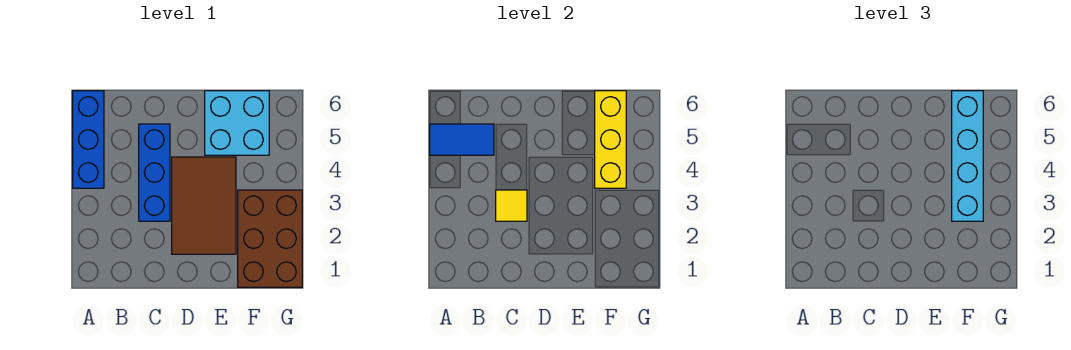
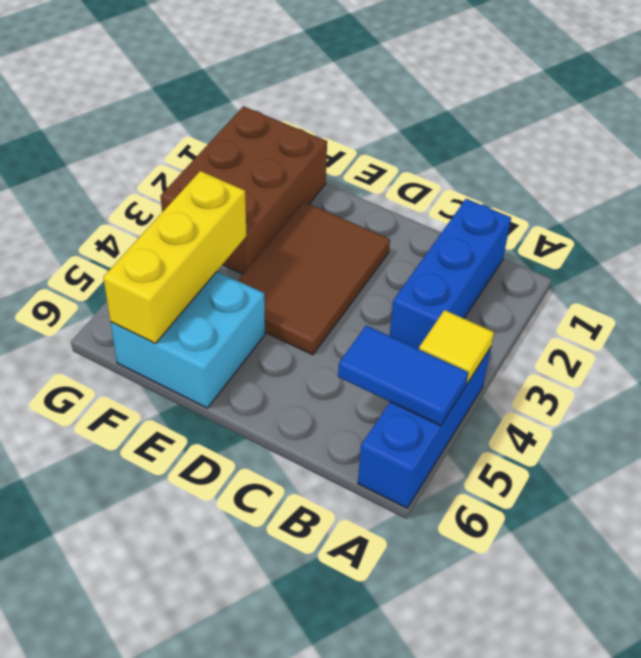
blue brick C3:C5 level 1 -> blue brick B1:B3 level 1
yellow tile C3 level 2 -> yellow tile A4 level 2
cyan brick F3:F6 level 3 -> none

